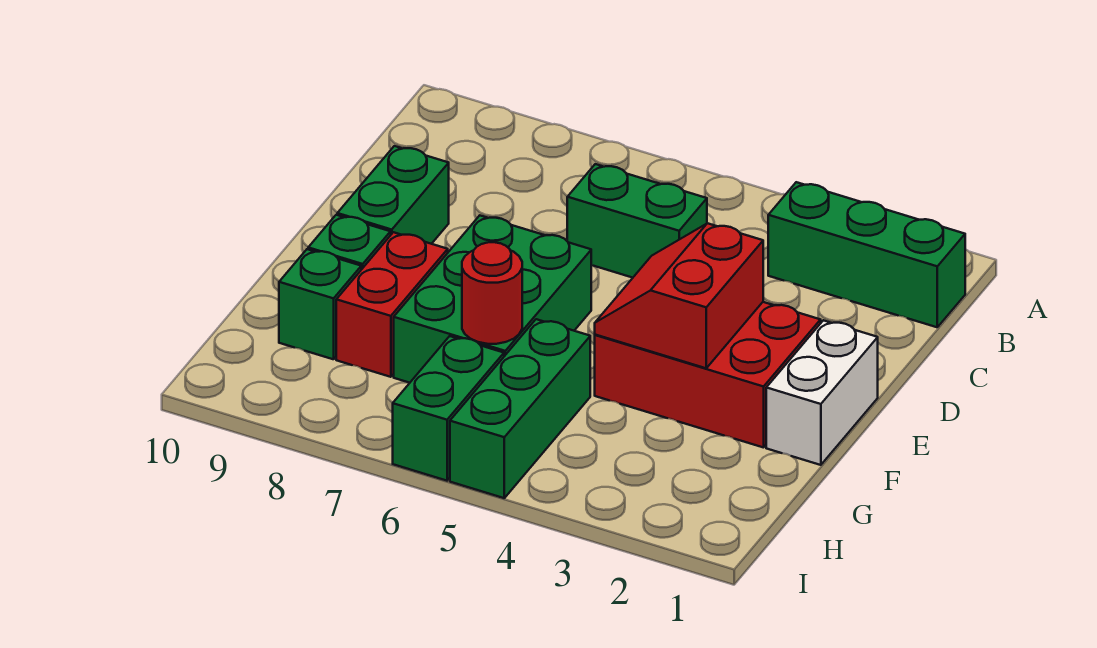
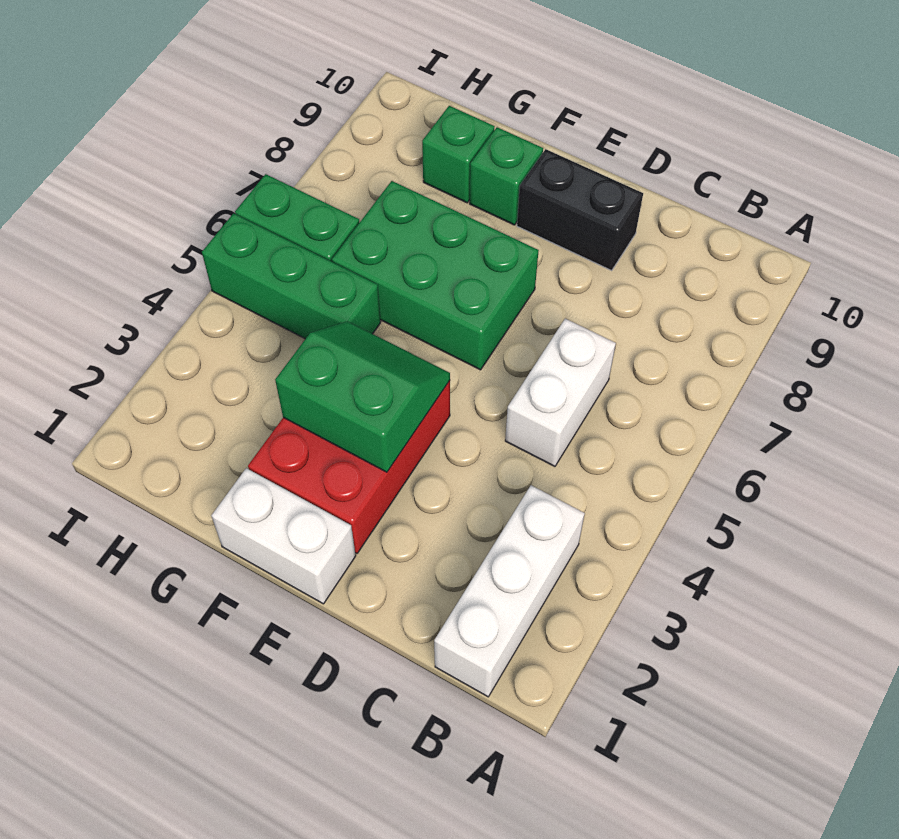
green brick B1:B3 level 1 -> white brick B1:B3 level 1
green brick C5:C6 level 1 -> white brick C5:C6 level 1
green brick D9:E9 level 1 -> black brick D9:E9 level 1
red slope E3:F4 level 2 top 3 -> green slope E3:F4 level 2 top 3
red brick F8:G8 level 1 -> none
red round brick G6 level 2 -> none

